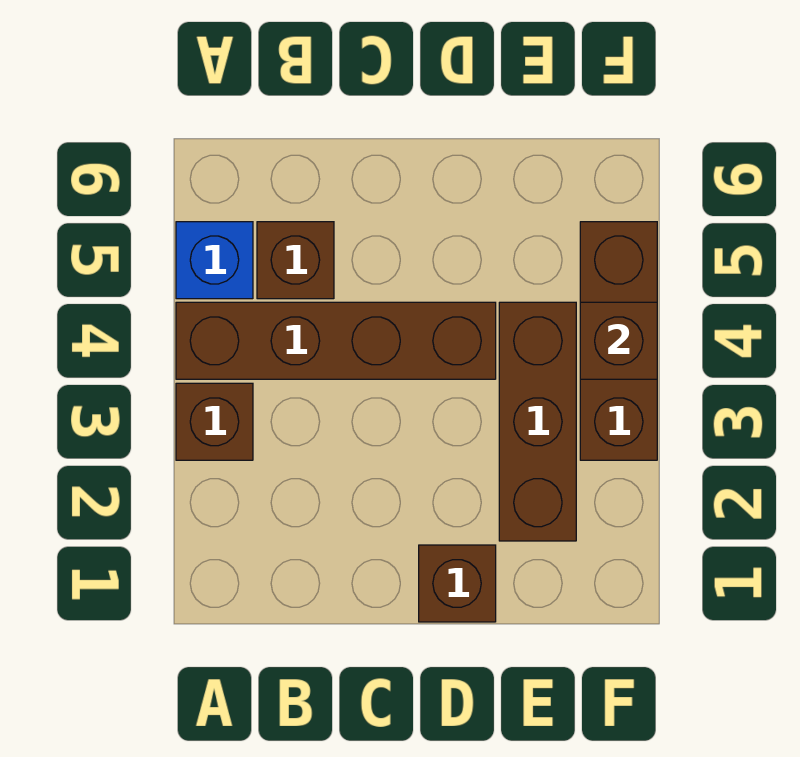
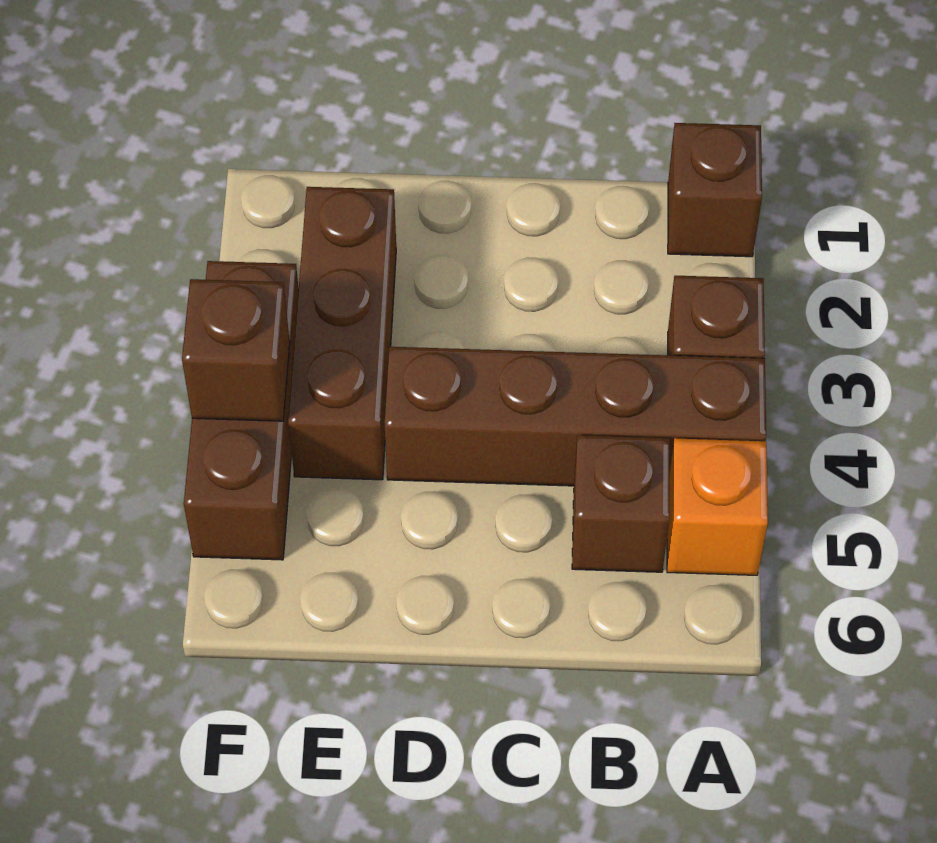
blue brick A5 level 1 -> orange brick A5 level 1
brown brick D1 level 1 -> brown brick A1 level 1

